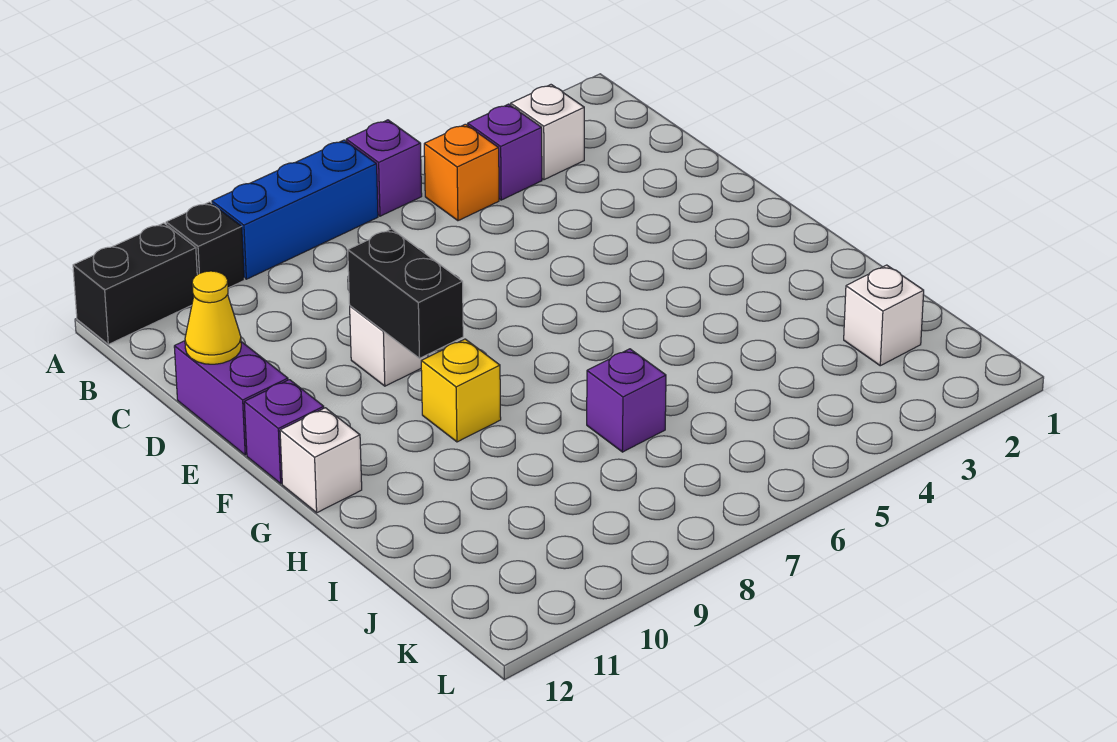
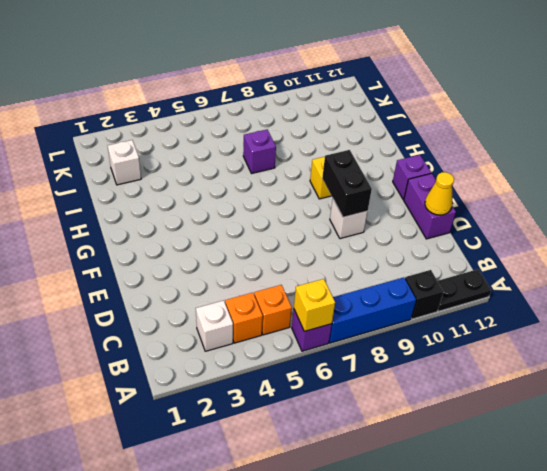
none -> yellow brick A6 level 2
black brick A11:A12 level 1 -> black plate A11:A12 level 1
purple brick B4 level 1 -> orange brick B4 level 1
white brick G12 level 1 -> none

